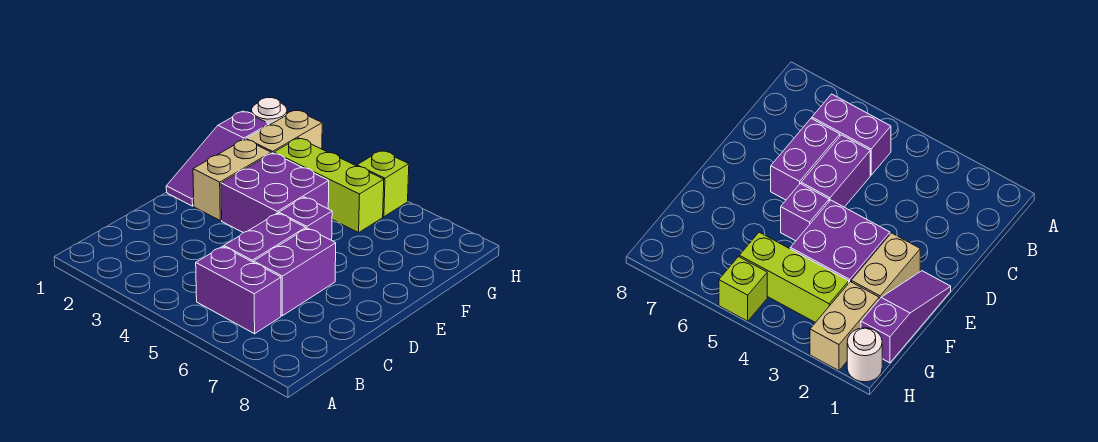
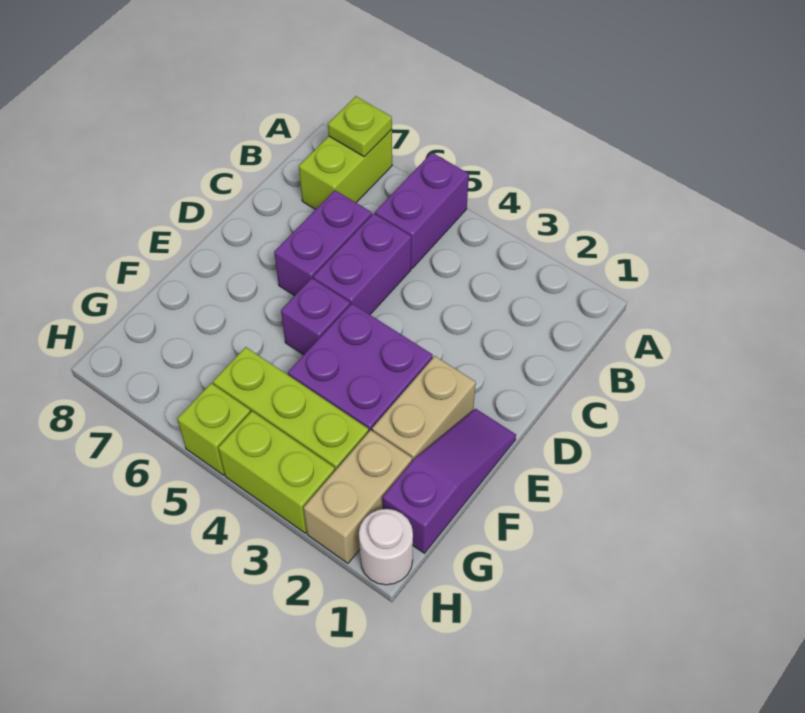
none -> lime brick A7:B7 level 1
none -> lime plate A7 level 2
purple brick B5:B6 level 1 -> purple brick A5:B5 level 1
none -> lime brick H3:H4 level 1

